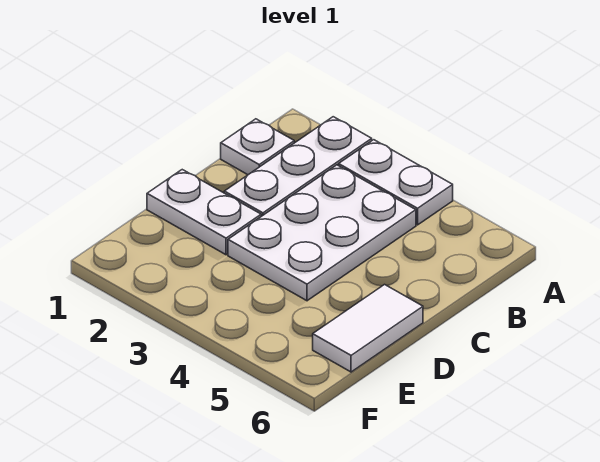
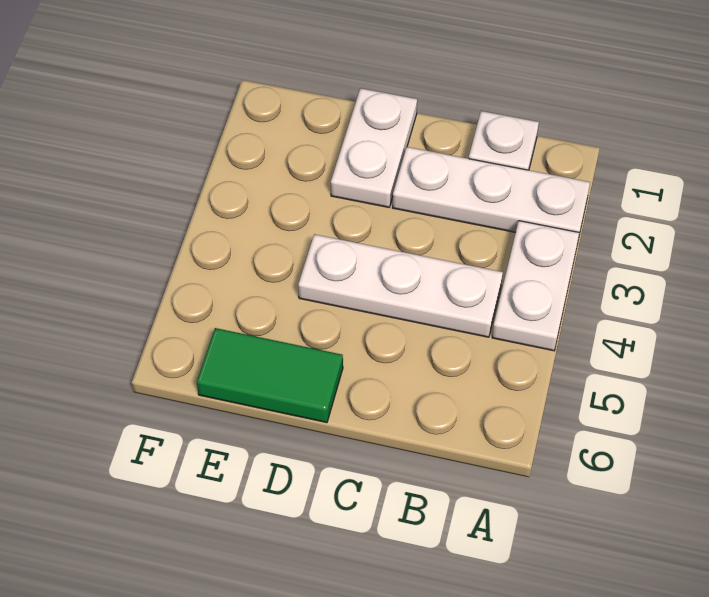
white plate B3:D4 level 1 -> white plate B4:D4 level 1
white tile D6:E6 level 1 -> green tile D6:E6 level 1

